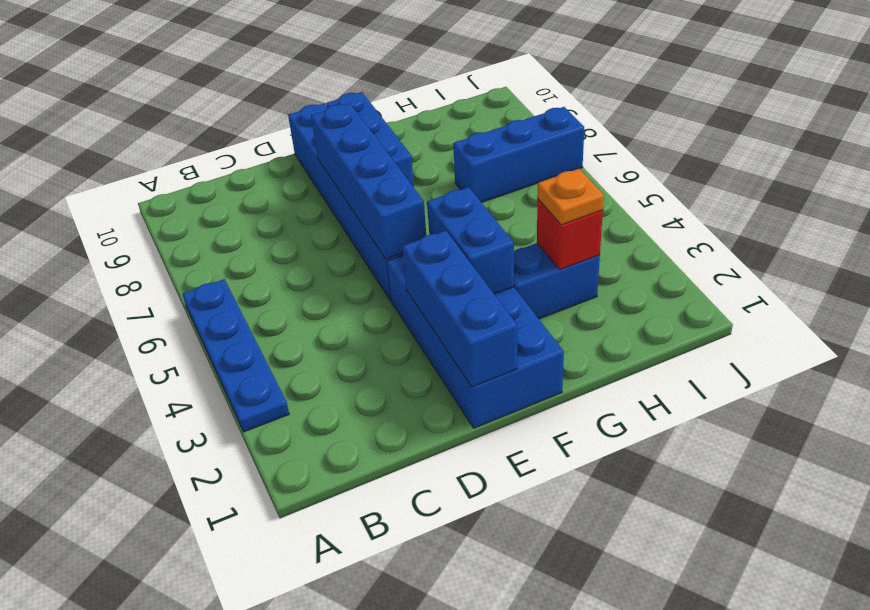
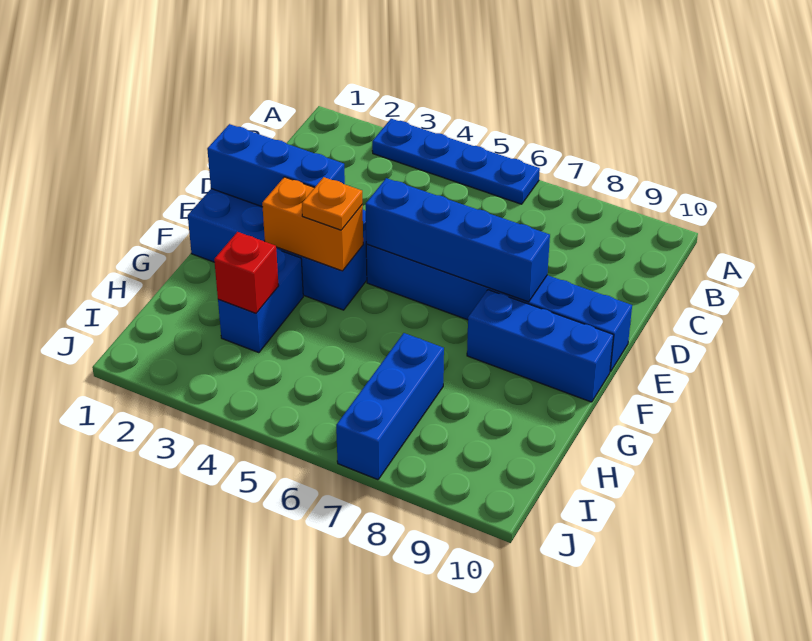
blue brick F3:F4 level 2 -> orange brick F3:F4 level 2
orange plate H3 level 3 -> orange plate F4 level 3

